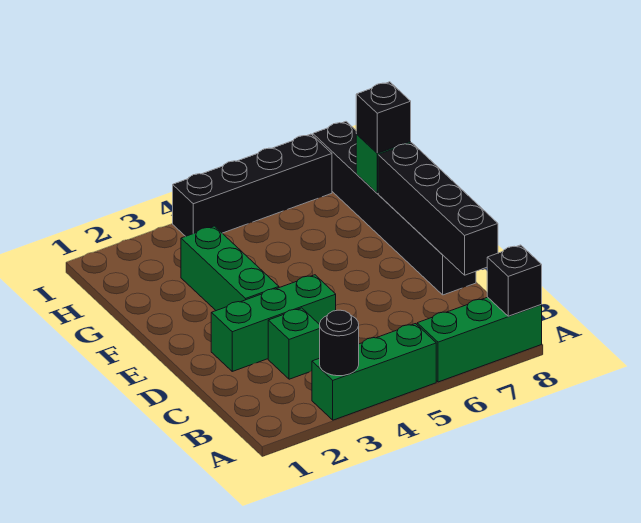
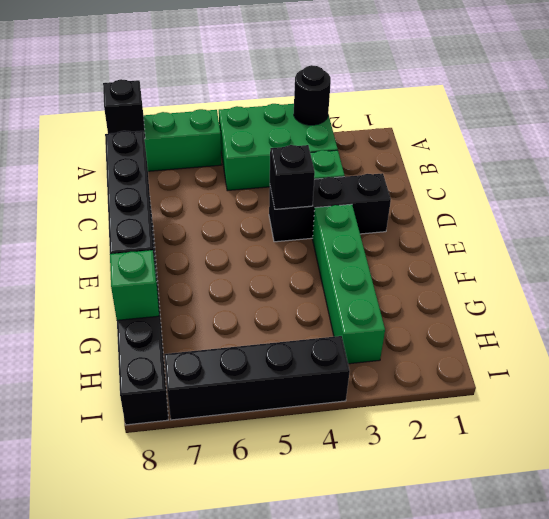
green brick A3:A5 level 1 -> green brick A3:B5 level 1
green brick D2:D4 level 1 -> black brick D2:D4 level 1
green brick E3:G3 level 1 -> green brick E3:H3 level 1
black brick G8 level 3 -> black brick D4 level 2

